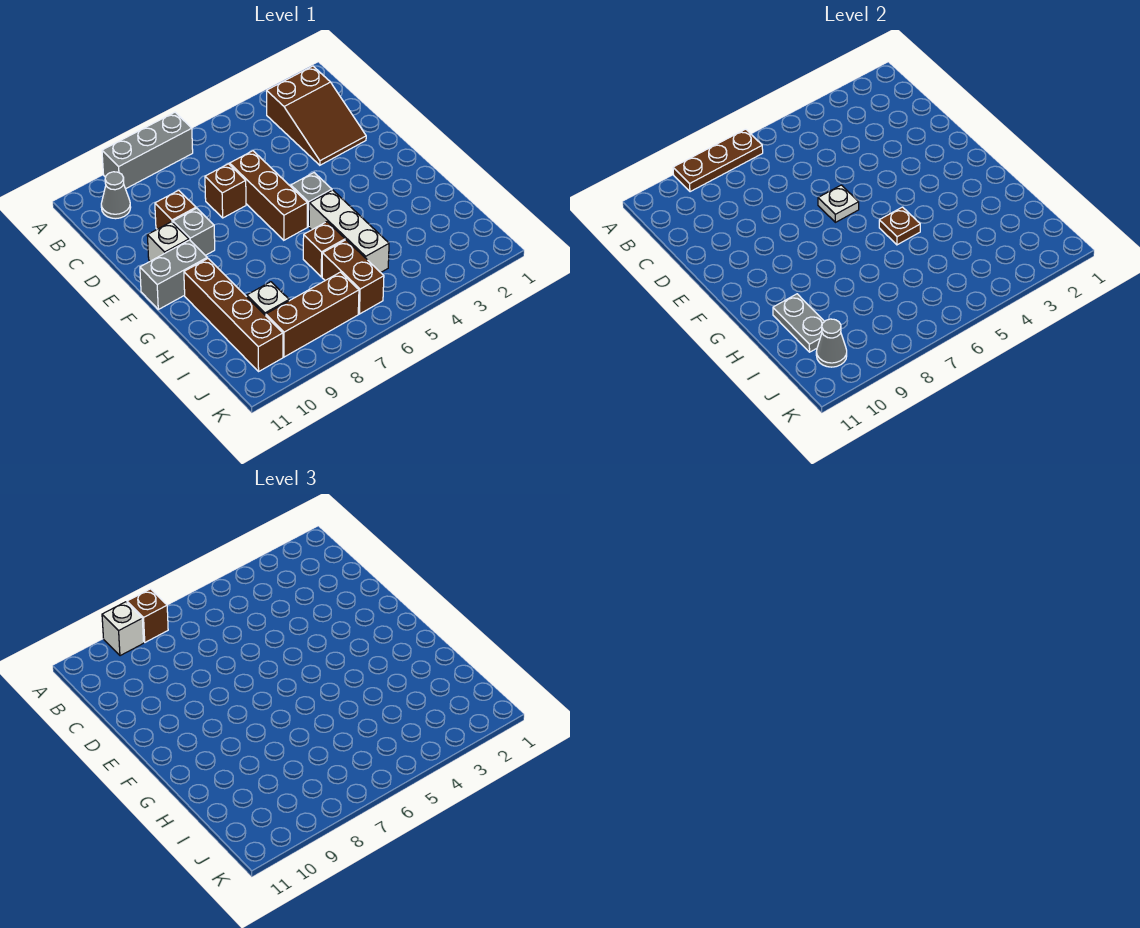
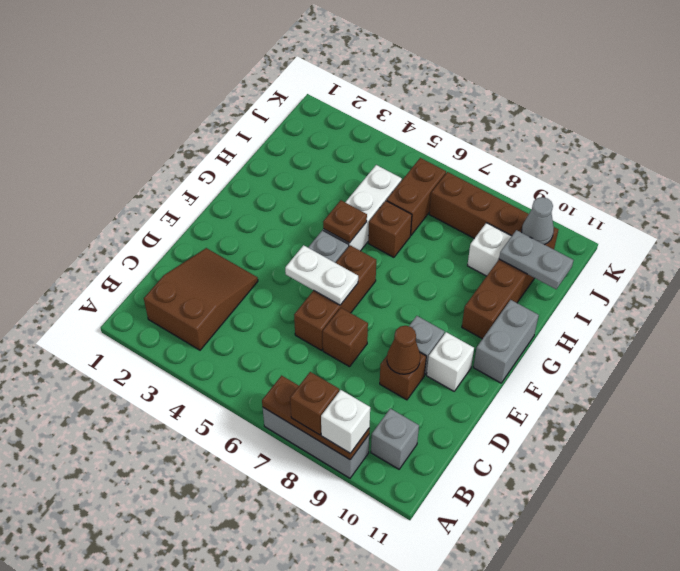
grey cone B10 level 1 -> grey brick B10 level 1
none -> brown cone D9 level 2
white plate E6 level 2 -> white plate E5:E6 level 2
grey brick F10:F11 level 1 -> grey brick F11:G11 level 1
grey plate H10:I10 level 2 -> grey plate I10:I11 level 2

